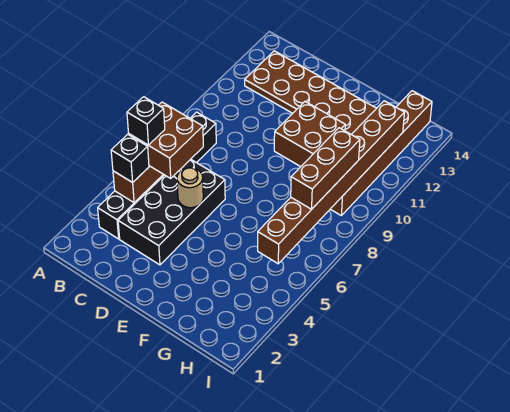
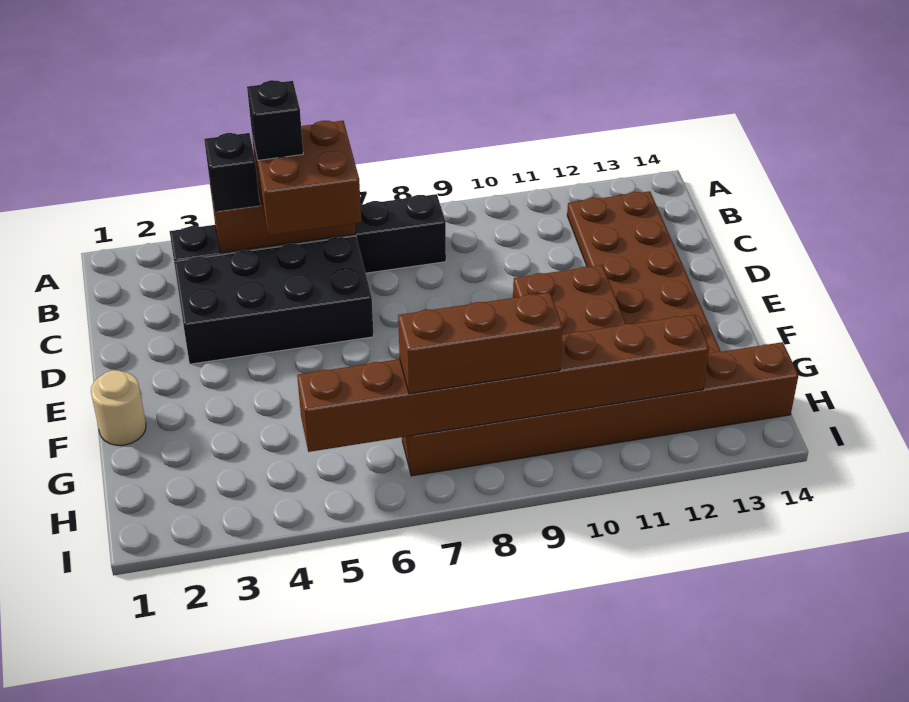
tan round brick D5 level 2 -> tan round brick F1 level 1
brown brick H9:H14 level 1 -> brown brick H7:H14 level 1

